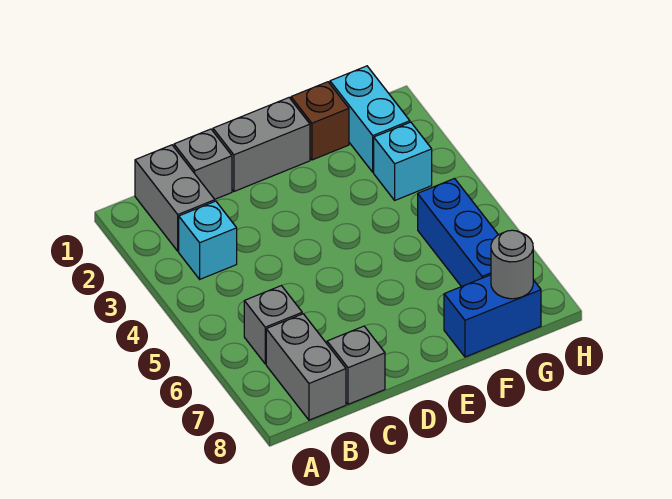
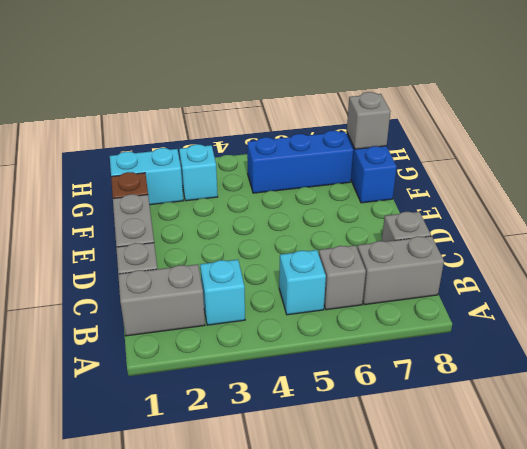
none -> cyan brick B5 level 1
grey round brick G8 level 2 -> grey brick G8 level 2

